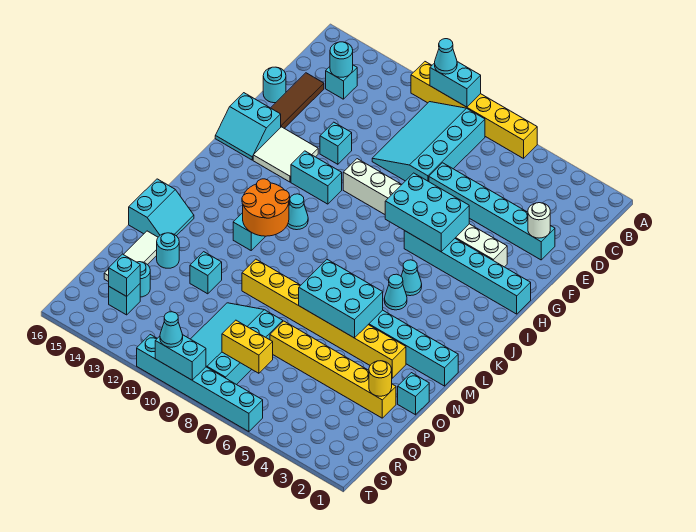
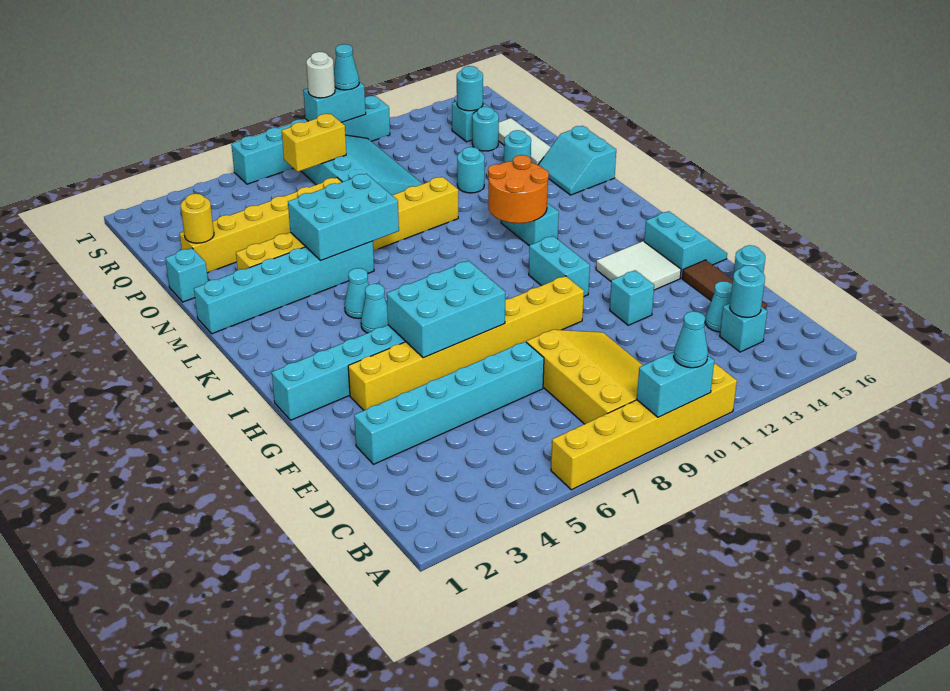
cyan slope B8:E10 level 1 top 8 -> yellow slope B8:E10 level 1 top 8
white round brick E2 level 2 -> white round brick T9 level 3
white brick G3:G10 level 1 -> yellow brick G3:G10 level 1
cyan slope G15:H16 level 1 top G -> cyan slope G15:H16 level 1 top 15
cyan brick H11:H12 level 1 -> cyan brick H11:I11 level 1
cyan cone J11 level 1 -> cyan cone D14 level 1
cyan brick O12 level 1 -> cyan round brick O12 level 1
cyan brick R14 level 2 -> cyan round brick R14 level 2

